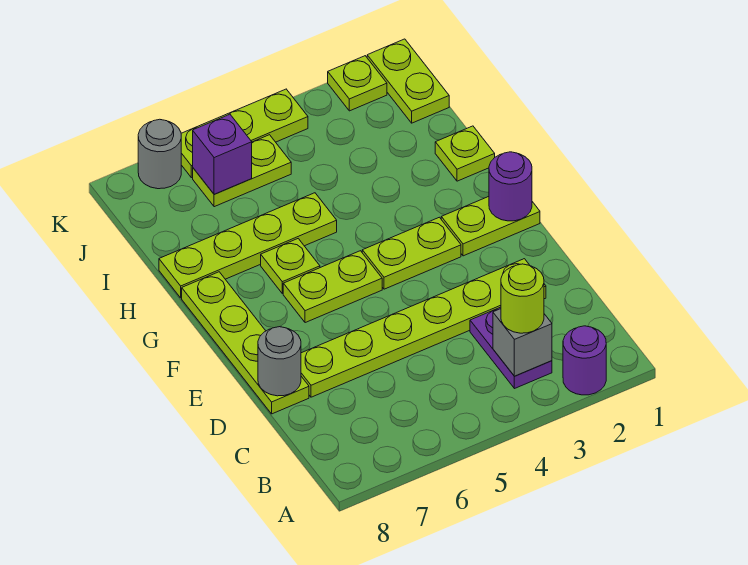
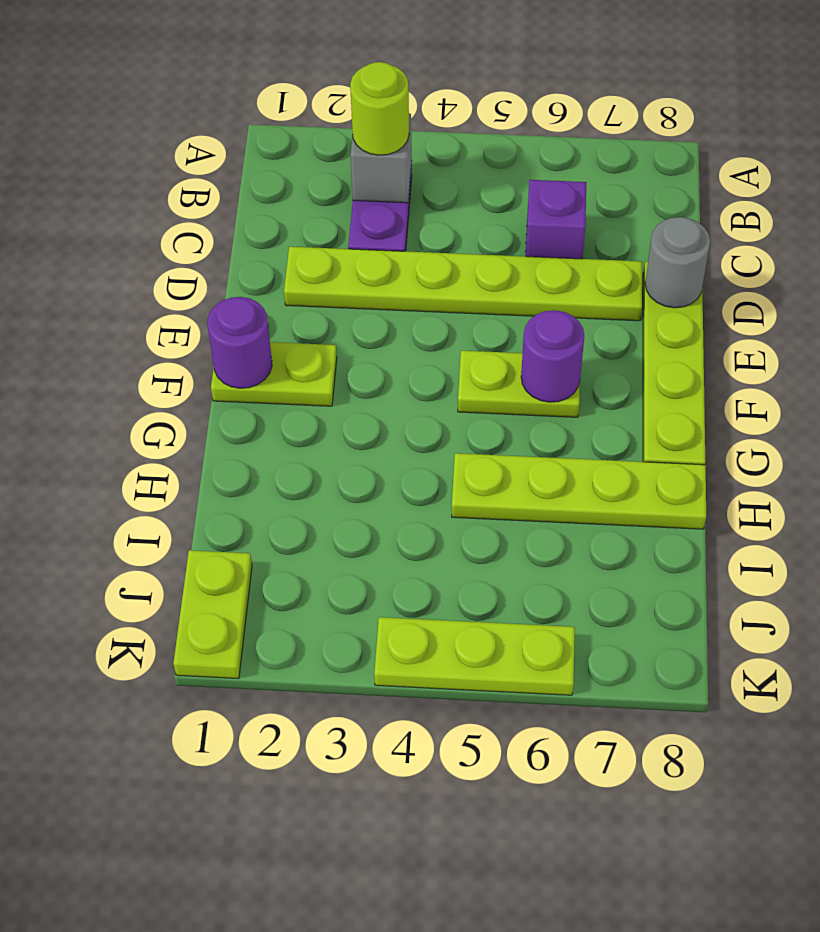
purple round brick A2 level 1 -> purple round brick F6 level 2
lime plate F3:F4 level 1 -> none
lime plate G6 level 1 -> none
lime plate H1 level 1 -> none
lime plate J5:J6 level 1 -> none
purple brick J6 level 2 -> purple brick C6 level 1
lime plate K2 level 1 -> none
grey round brick K7 level 1 -> none

